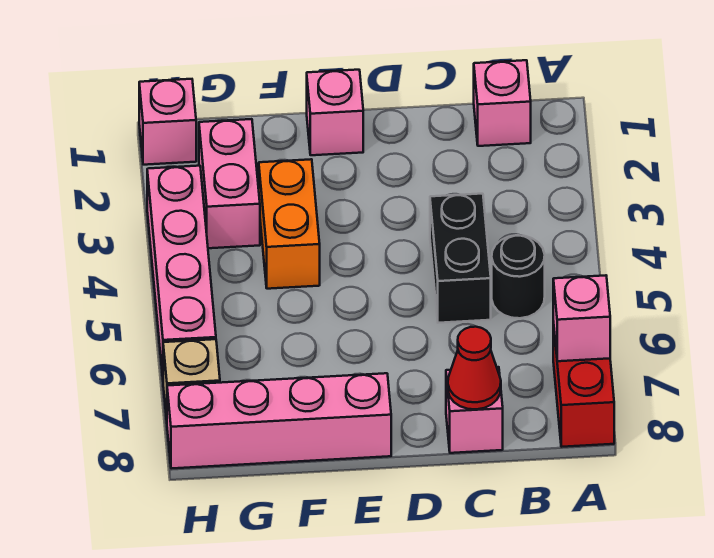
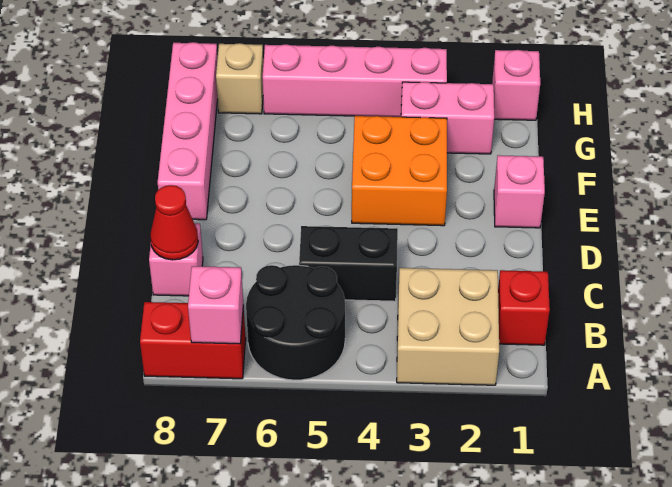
none -> tan brick A2:B3 level 1
pink brick B1 level 1 -> red brick B1 level 1
black round brick B5 level 1 -> black round brick A5:B6 level 1
orange brick F3:F4 level 1 -> orange brick E3:F4 level 1

